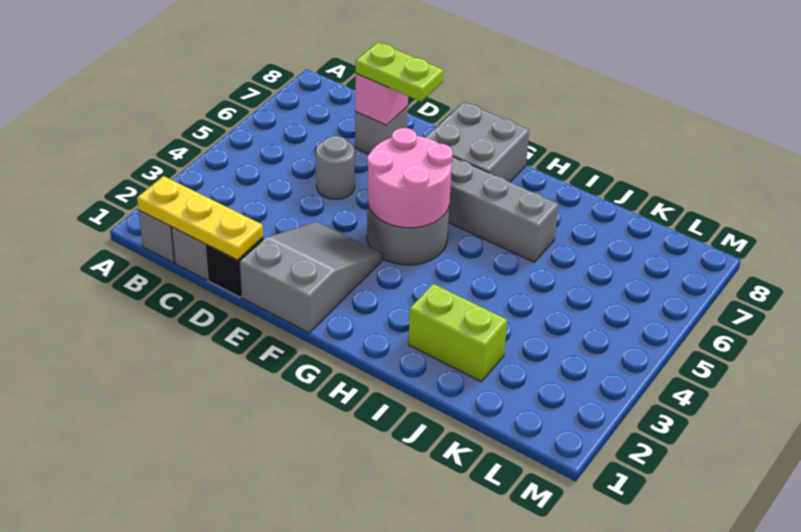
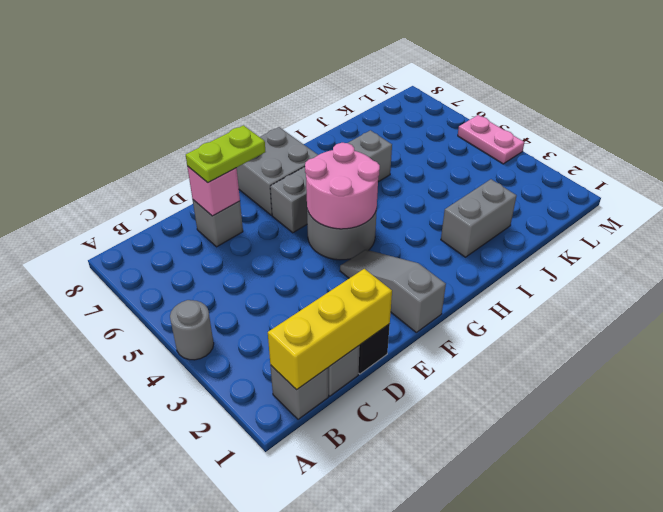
yellow plate B1:D1 level 2 -> yellow brick B1:D1 level 2
grey round brick D5 level 1 -> grey round brick A4 level 1
grey slope E1:F3 level 1 top 1 -> grey slope F1:F3 level 1 top 1
lime brick I2:J2 level 1 -> grey brick I2:J2 level 1
none -> pink plate M4:M5 level 1

